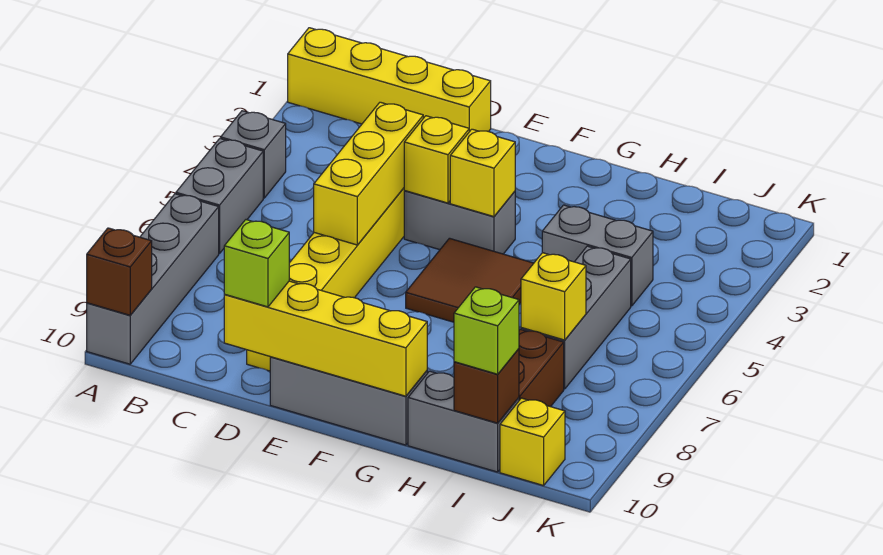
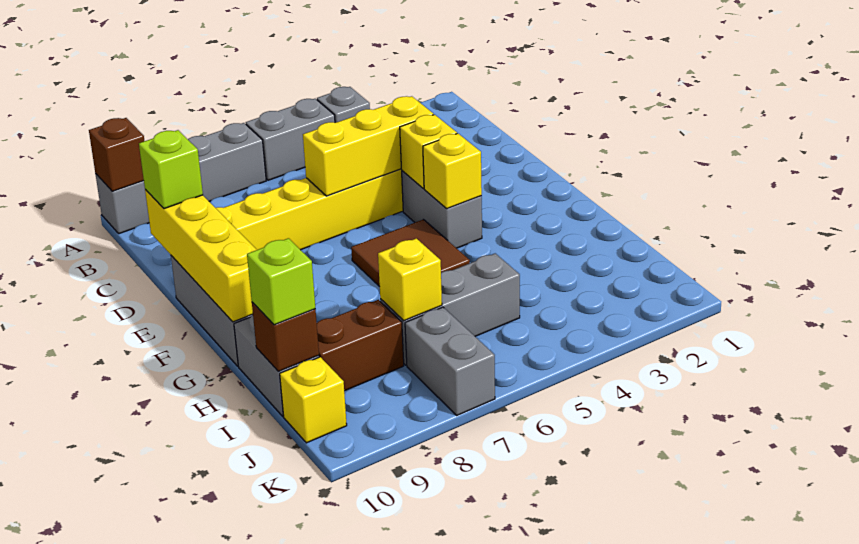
yellow brick A1:D1 level 1 -> none
grey brick H4:I4 level 1 -> grey brick J7:K7 level 1

